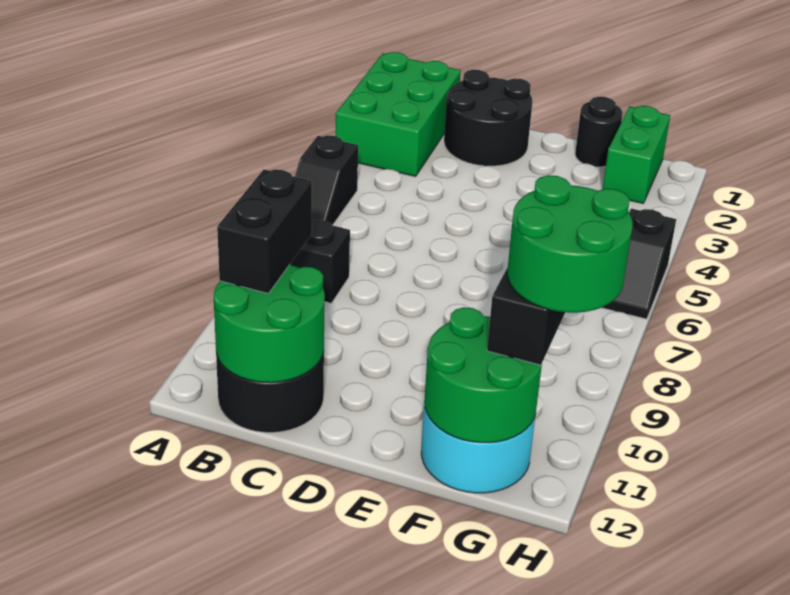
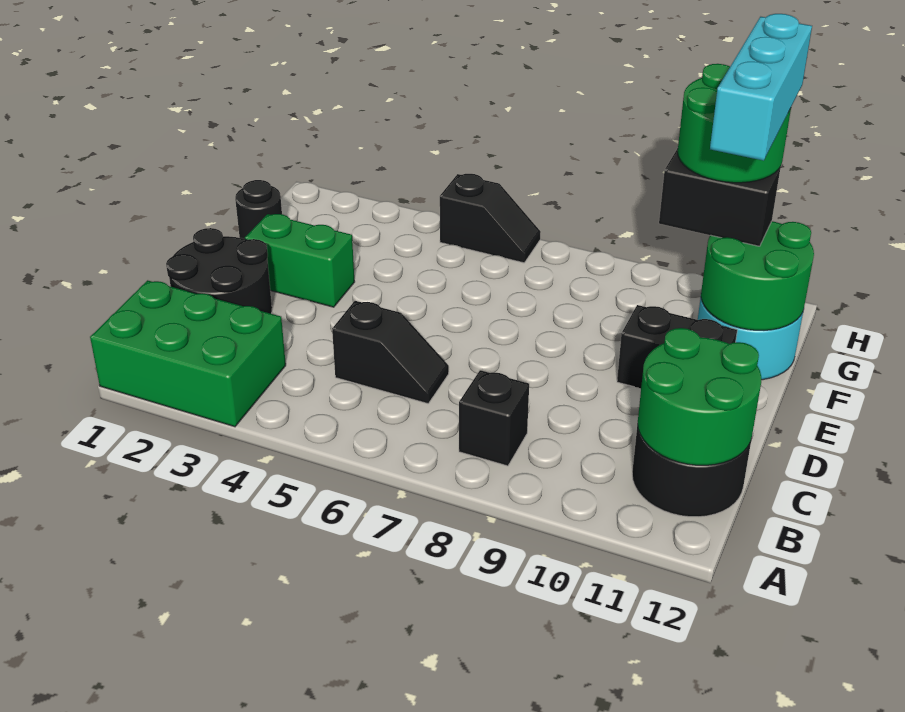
black slope A5:A6 level 1 top 5 -> black slope C5:C6 level 1 top 5
black brick B10:B11 level 3 -> black brick E10:E11 level 1
none -> cyan brick F11:H11 level 5
green brick G1:G2 level 1 -> green brick E2:E3 level 1

